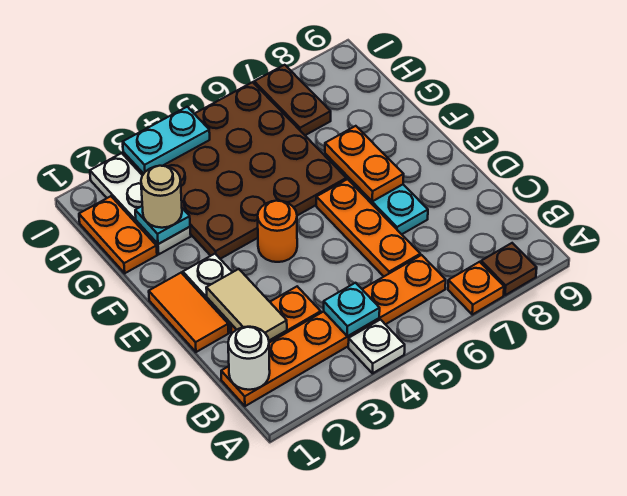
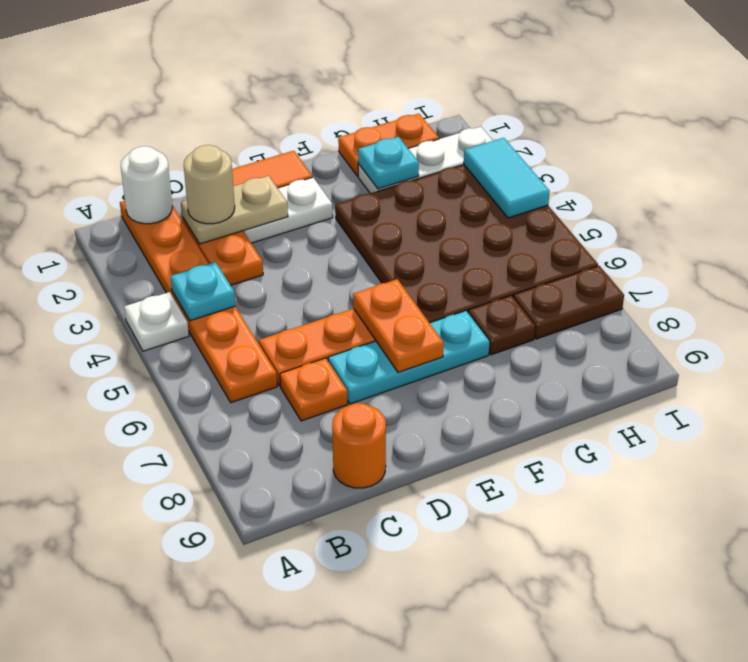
orange plate A7 level 1 -> orange plate C7 level 1
brown plate A8 level 1 -> brown plate G7 level 1
tan tile C2:D2 level 2 -> tan plate C2:D2 level 2
orange round brick E4 level 1 -> orange round brick C9 level 1
orange plate E7:F7 level 2 -> orange plate E6:E7 level 2
tan round brick G2 level 3 -> tan round brick C2 level 3
cyan plate I3:I4 level 2 -> cyan tile I3:I4 level 2

